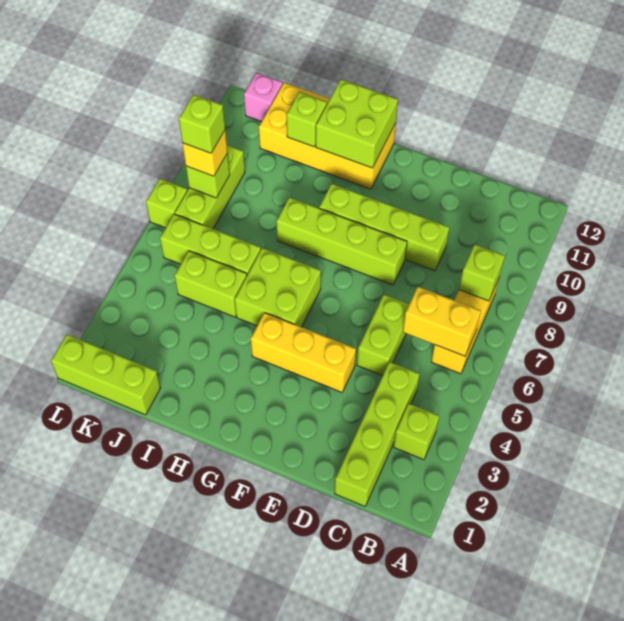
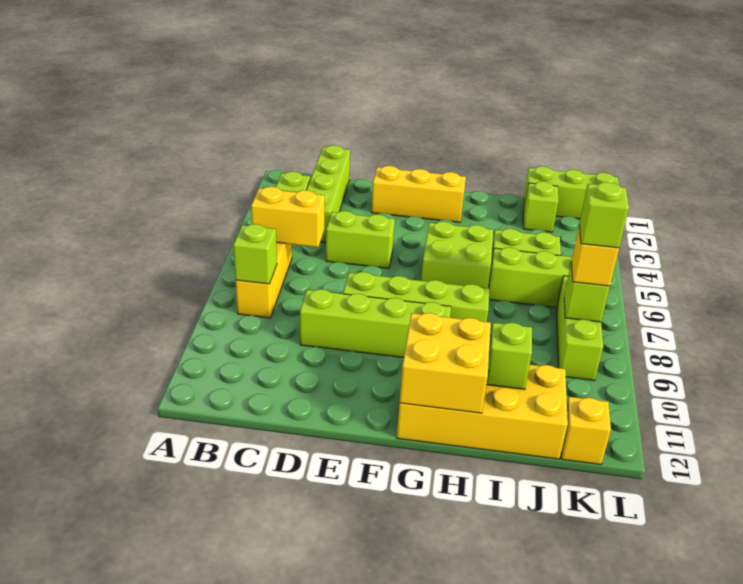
lime brick D5:D6 level 1 -> lime brick D5:E5 level 1
yellow brick E4:G4 level 1 -> yellow brick E2:G2 level 1
lime brick G11:H12 level 2 -> yellow brick G11:H12 level 2
pink brick K12 level 1 -> yellow brick K12 level 1
lime brick L7 level 1 -> lime brick J2 level 1

